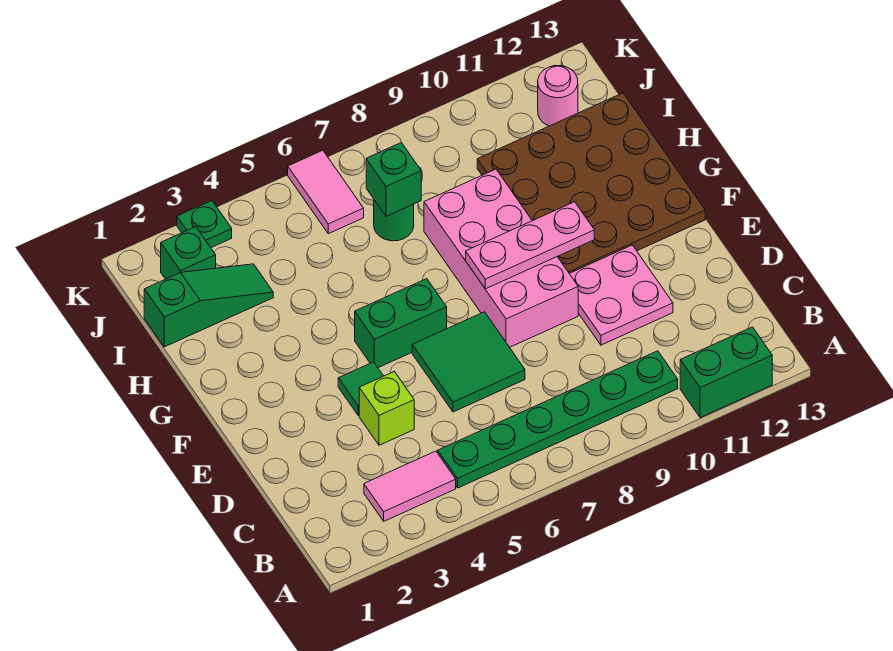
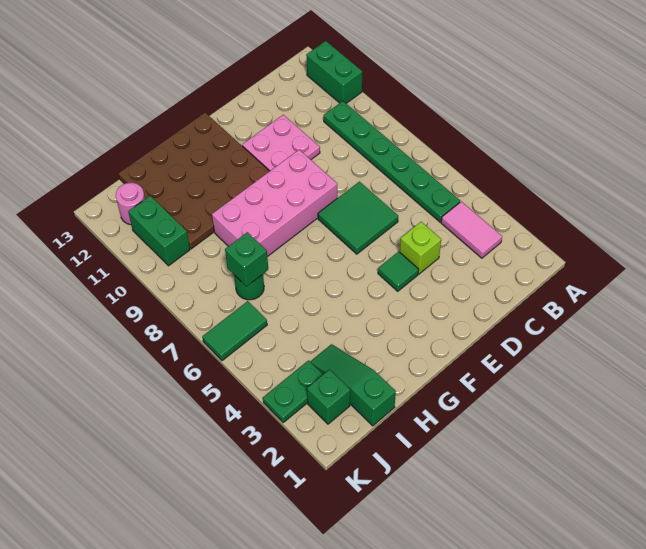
green brick F5:F6 level 1 -> green brick J10:J11 level 1
pink plate F8:F10 level 2 -> none
pink tile J6:K6 level 1 -> green tile J6:K6 level 1
green plate K3 level 1 -> green plate J3:K3 level 1

